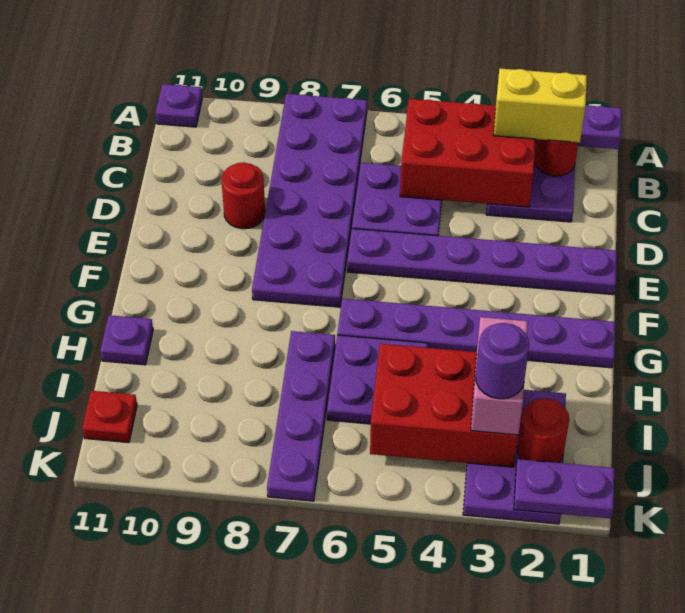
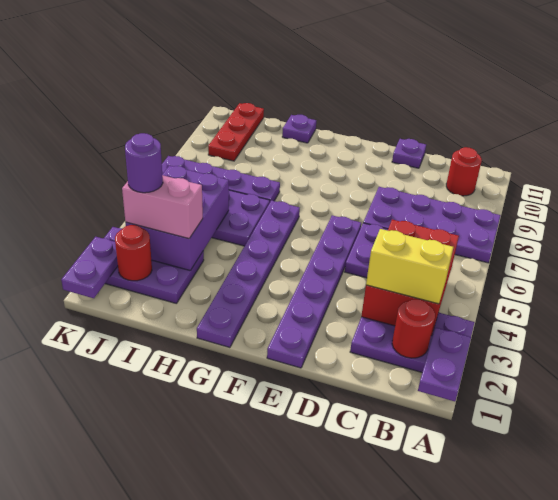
purple plate A7:F8 level 1 -> purple plate A7:D8 level 1
purple plate A11 level 1 -> purple plate D11 level 1
yellow brick B2:B3 level 3 -> yellow brick B3:C3 level 3
red round brick D9 level 1 -> red round brick B10 level 1
red brick I3:J5 level 2 -> purple brick I3:J5 level 2
red plate J11 level 1 -> red plate J9:J11 level 1

